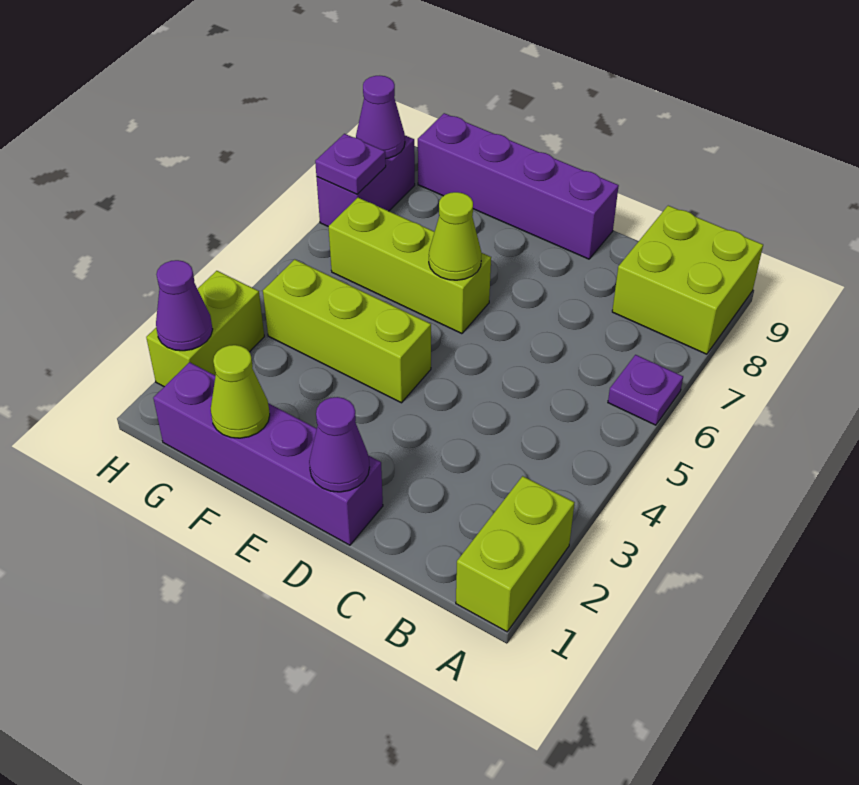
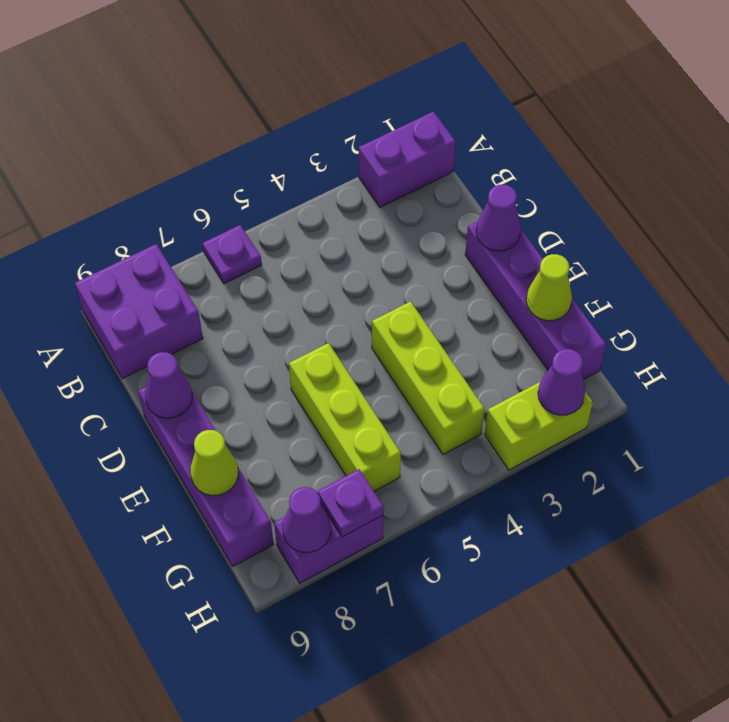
lime brick A1:A2 level 1 -> purple brick A1:A2 level 1
lime brick A8:B9 level 1 -> purple brick A8:B9 level 1
none -> purple cone D9 level 2
lime cone E6 level 2 -> lime cone F9 level 2

